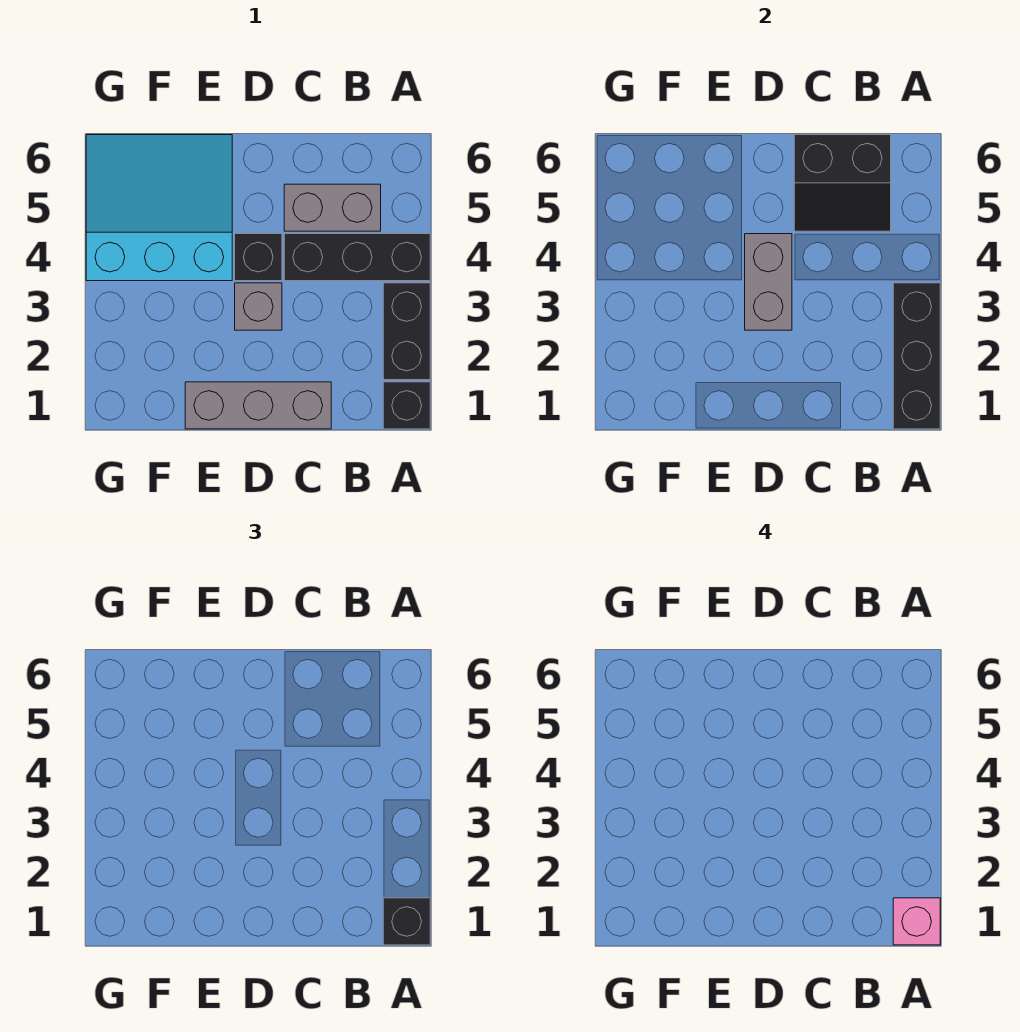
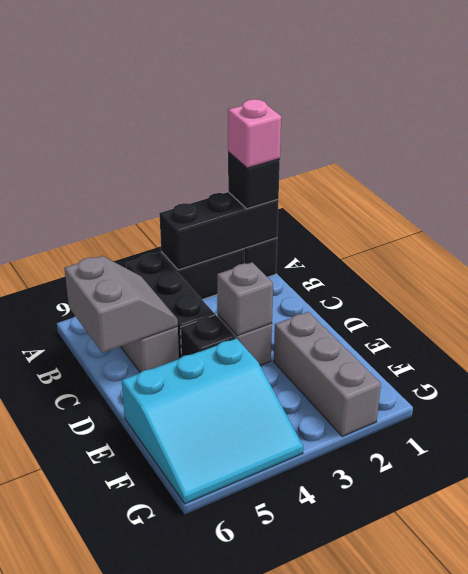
black slope B5:C6 level 2 top 6 -> grey slope B5:C6 level 2 top 6
grey brick C1:E1 level 1 -> grey brick E2:G2 level 1
grey brick D3:D4 level 2 -> grey brick D3 level 2
cyan slope E4:G6 level 1 top 4 -> cyan slope E4:G6 level 1 top E

